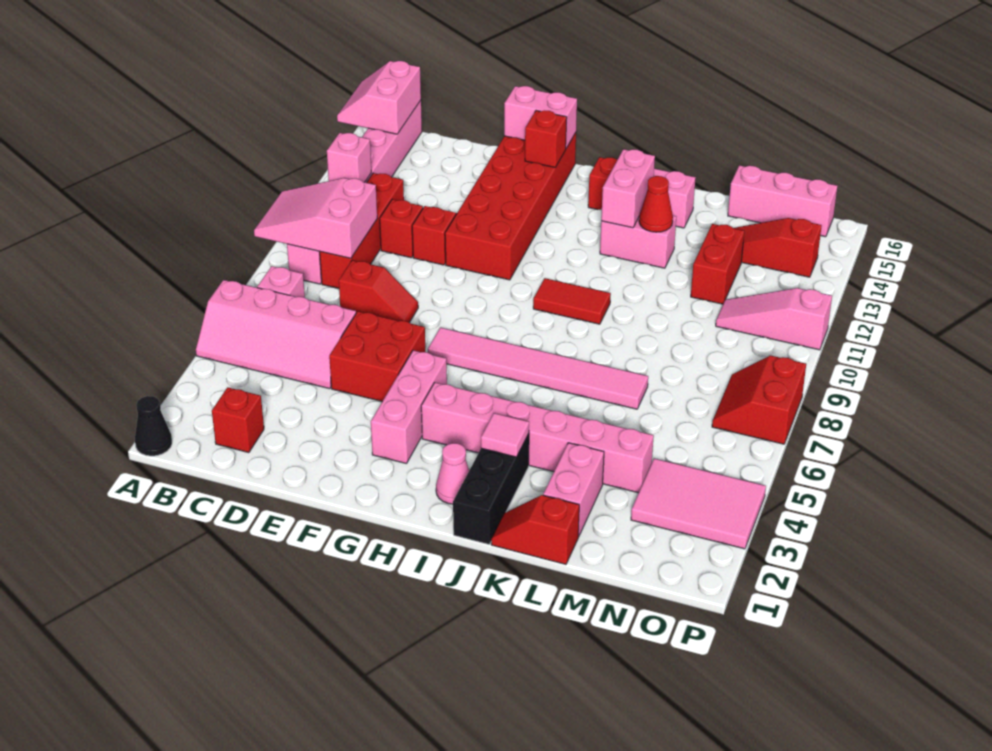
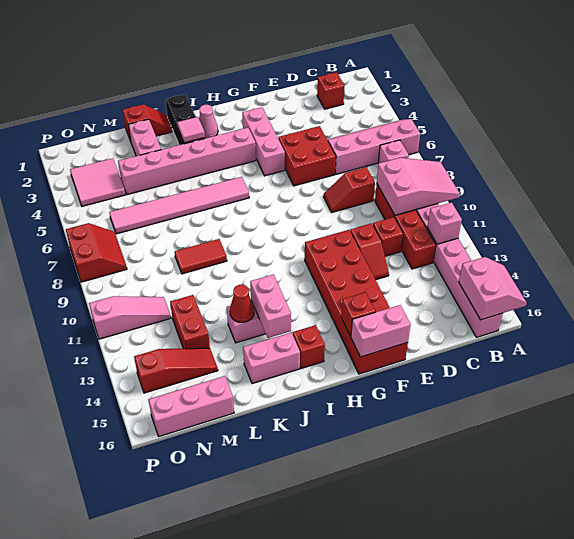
black cone A1 level 1 -> none
pink tile G7:L7 level 1 -> pink tile I6:N6 level 1
red tile I10:J10 level 1 -> red tile K9:L9 level 1
pink tile N3:P4 level 1 -> pink tile N3:O4 level 1

